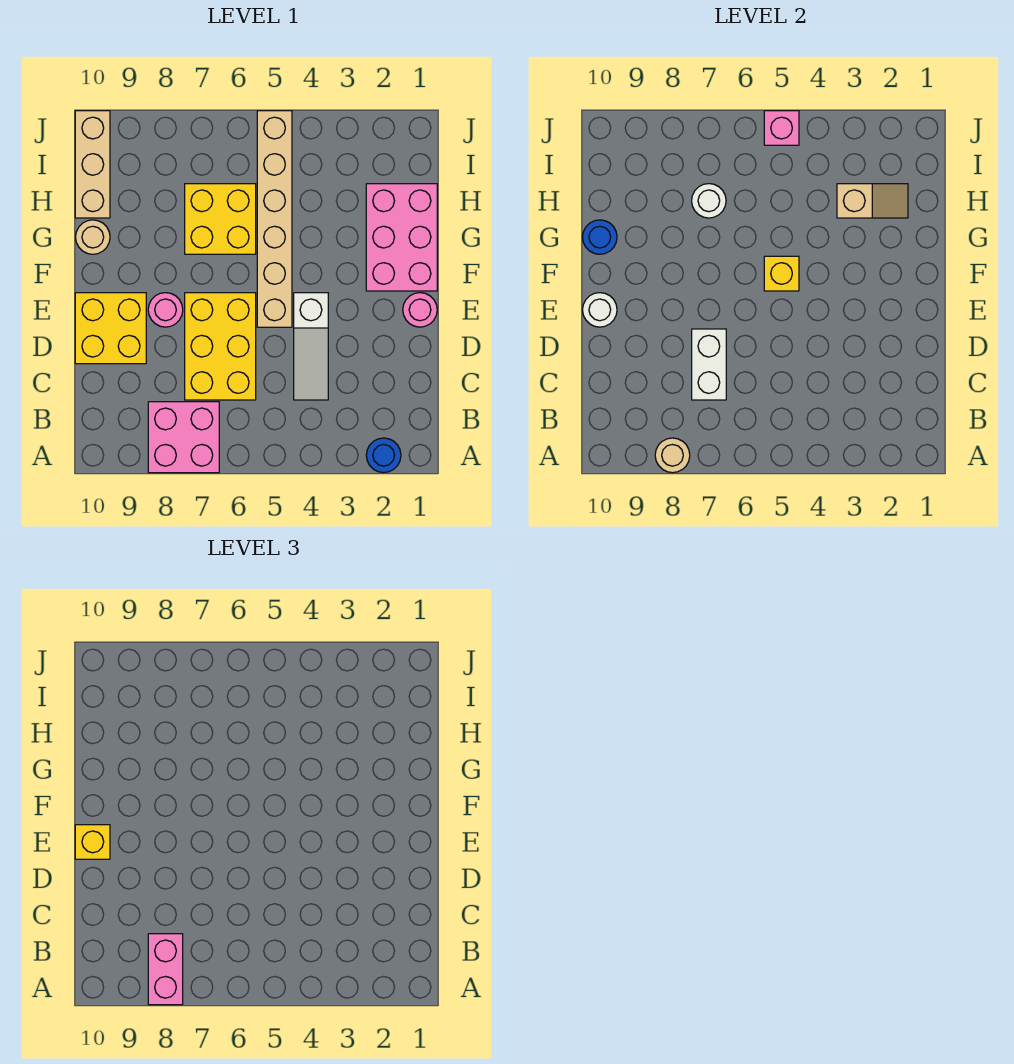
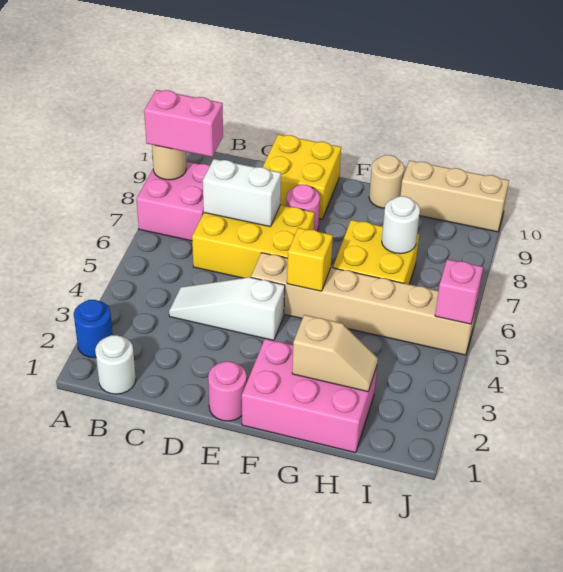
white round brick E10 level 2 -> white round brick B1 level 1
yellow brick E10 level 3 -> none
blue round brick G10 level 2 -> none
tan slope H2:H3 level 2 top 3 -> tan slope G2:H2 level 2 top G

